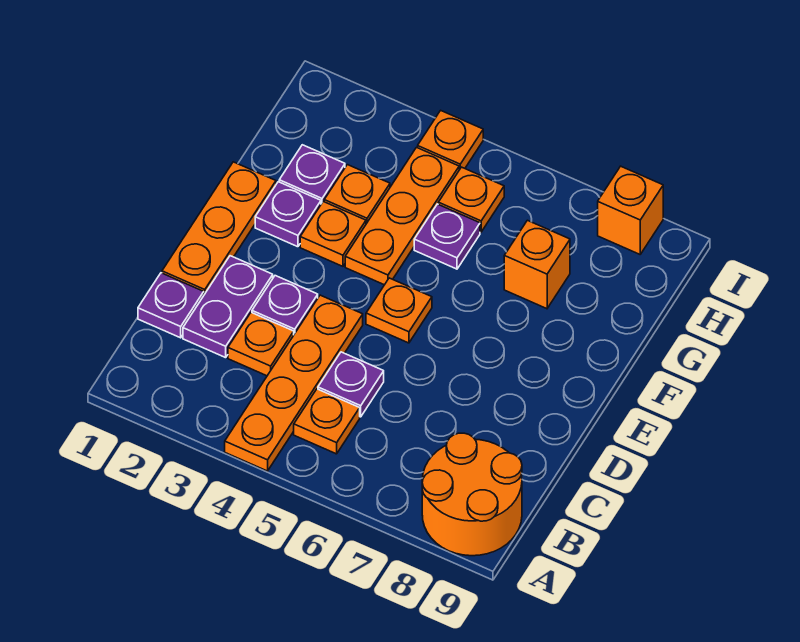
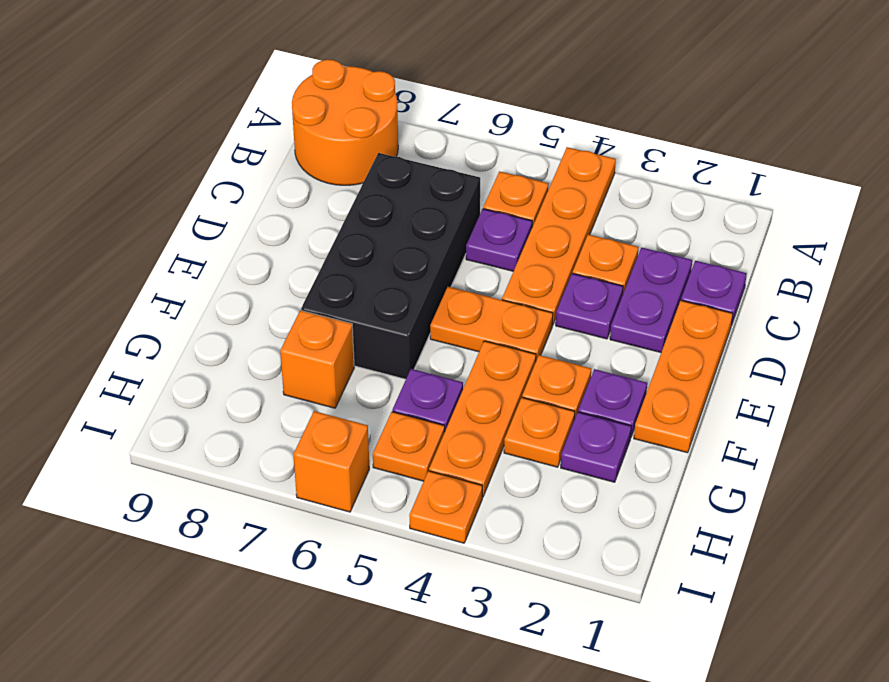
none -> black brick C6:F7 level 1
orange plate E5 level 1 -> orange plate E4:E5 level 1
orange brick I8 level 1 -> orange brick I6 level 1

